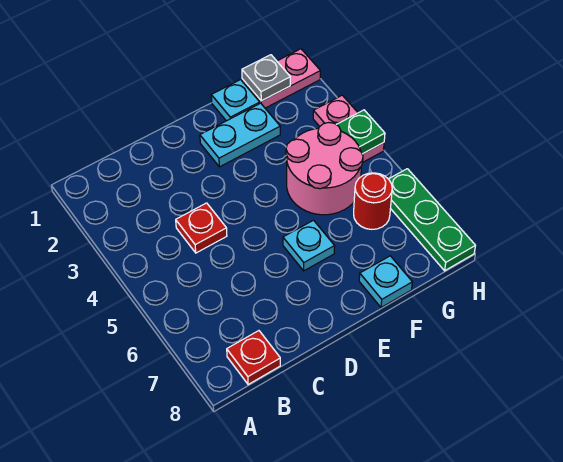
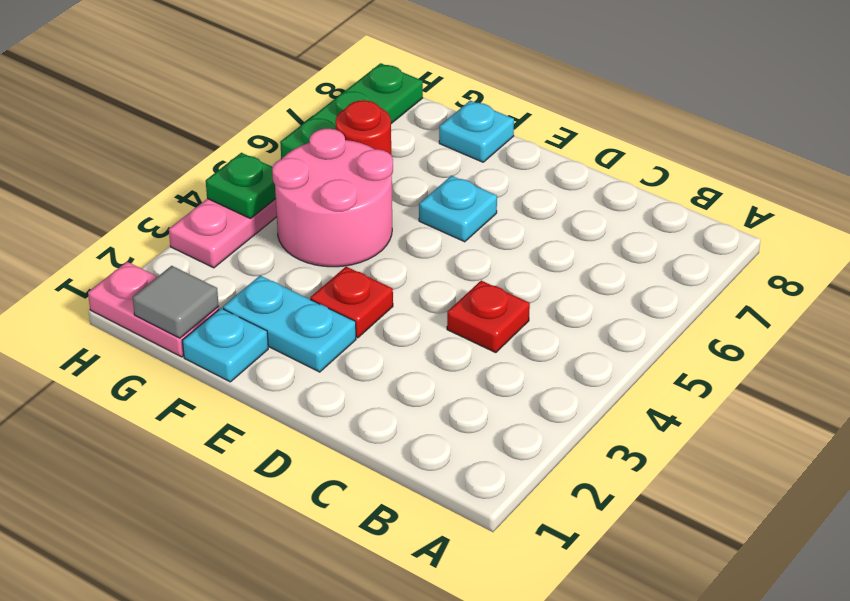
red plate B8 level 1 -> red plate E3 level 1
grey plate G1 level 2 -> grey tile G1 level 2

